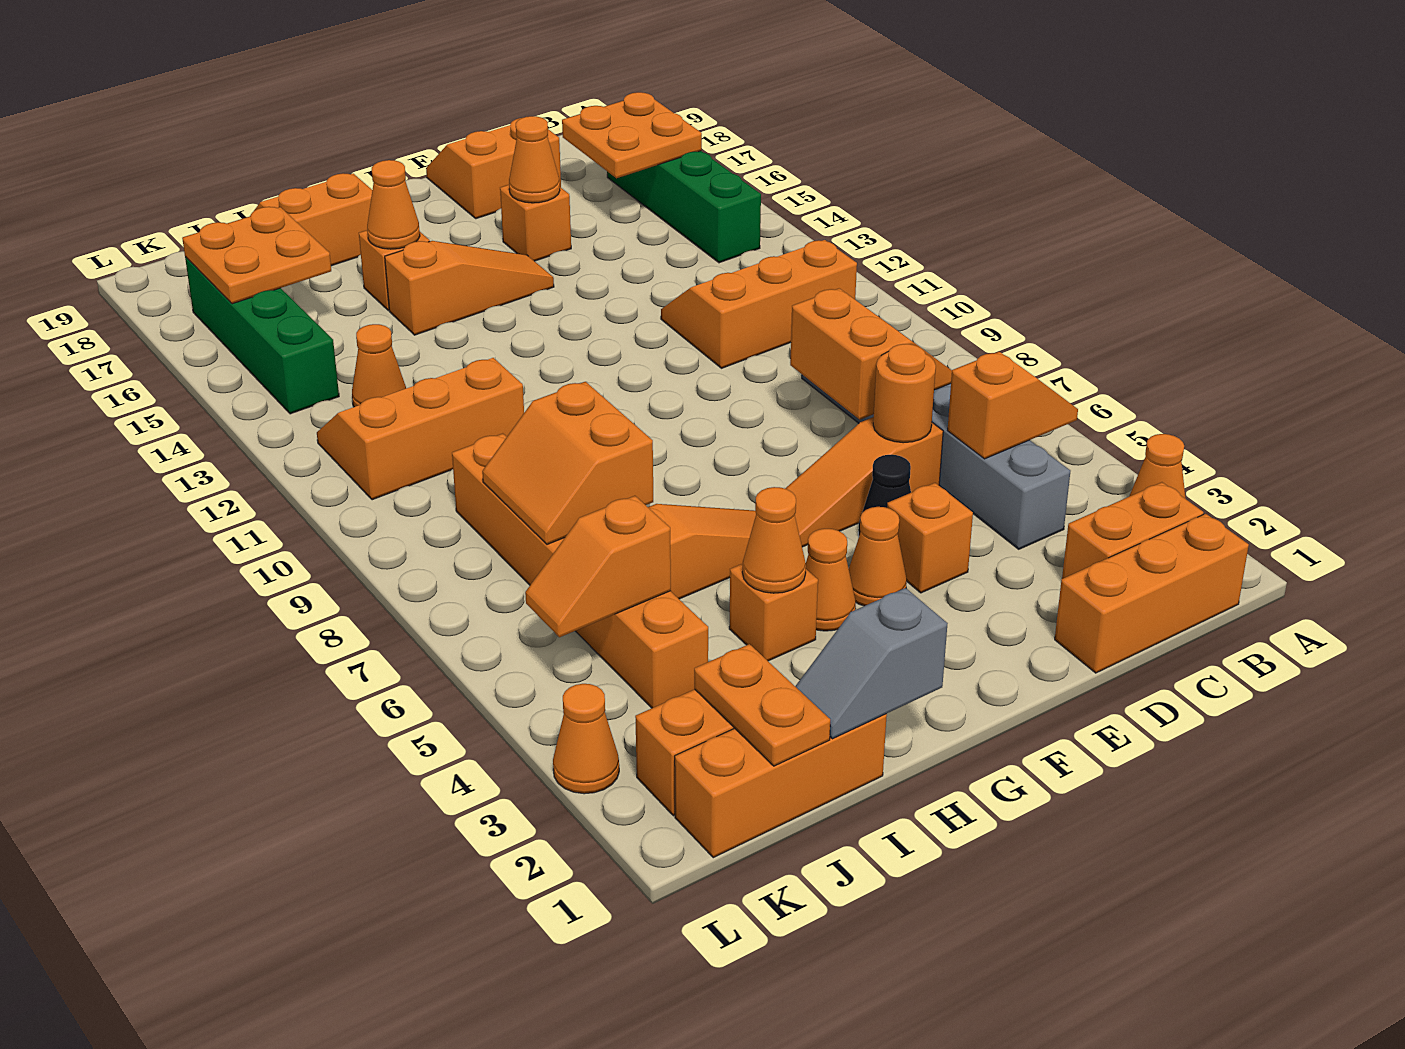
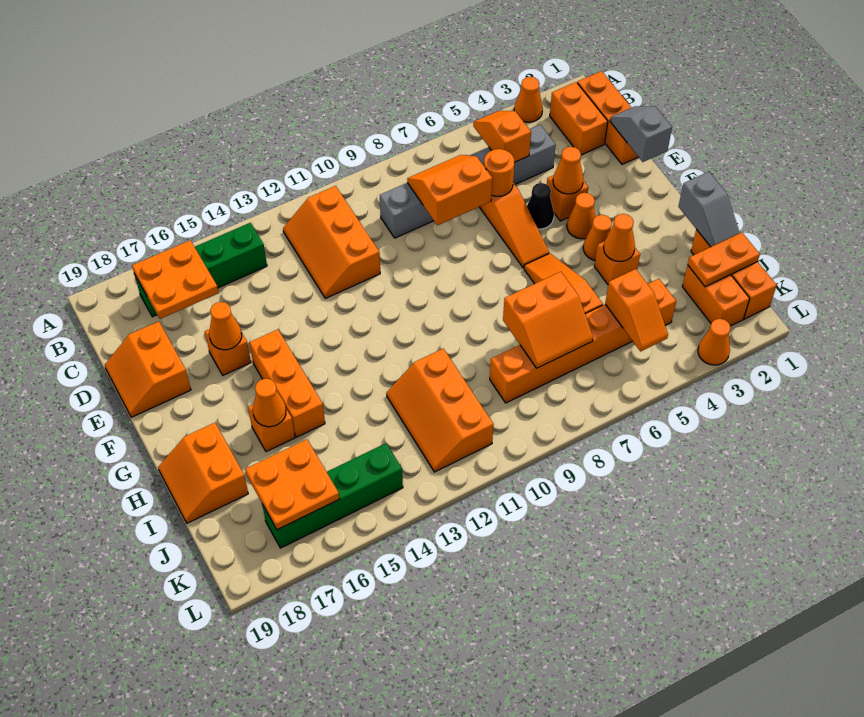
none -> grey slope D1:E1 level 2 top E
orange slope F15:H15 level 1 top H -> orange brick F15:H15 level 1
orange cone J13 level 1 -> orange cone E4 level 2

